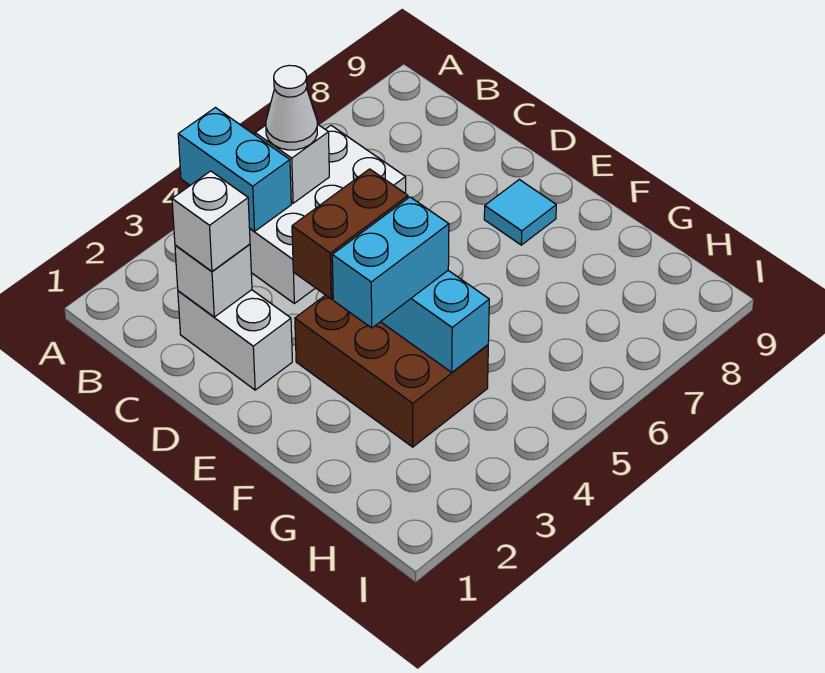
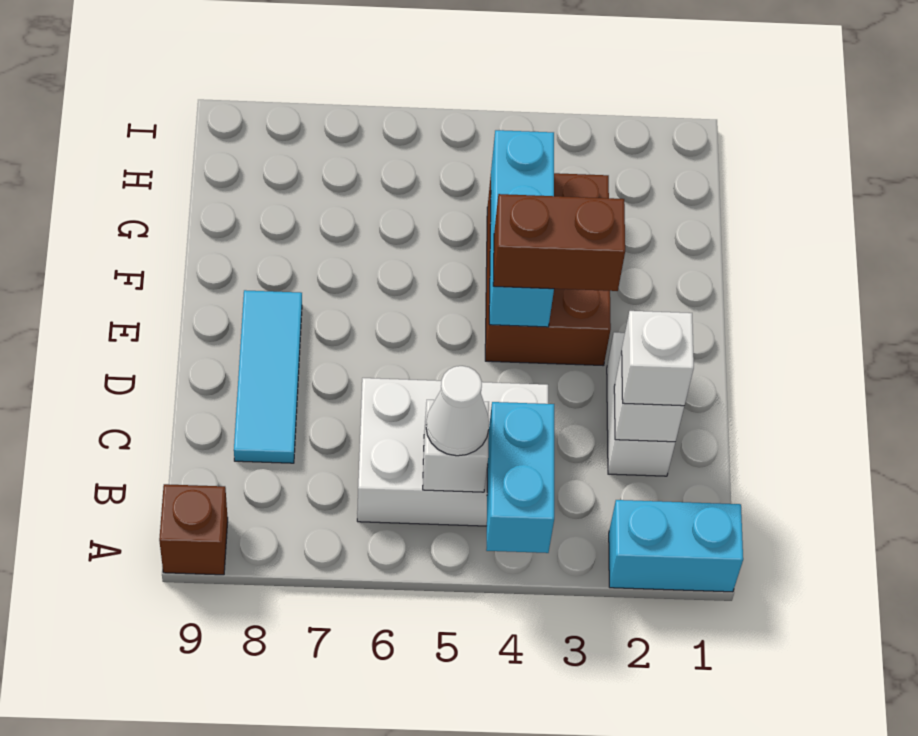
none -> brown brick A9 level 1
cyan tile E8 level 1 -> cyan tile C8:E8 level 1
cyan brick F3:F4 level 3 -> cyan brick A1:A2 level 1

